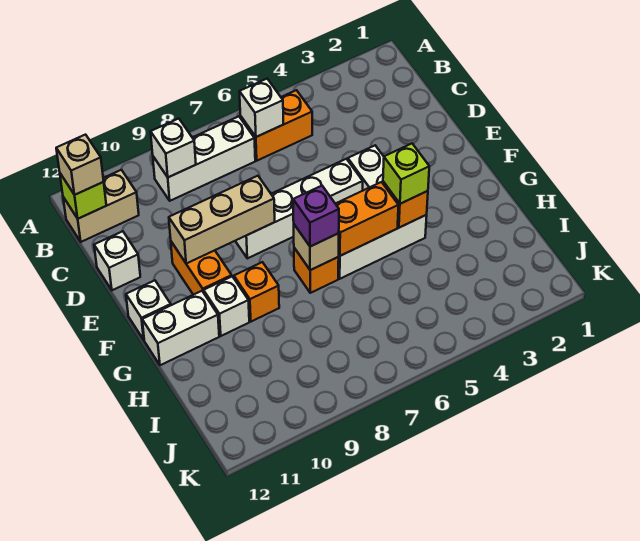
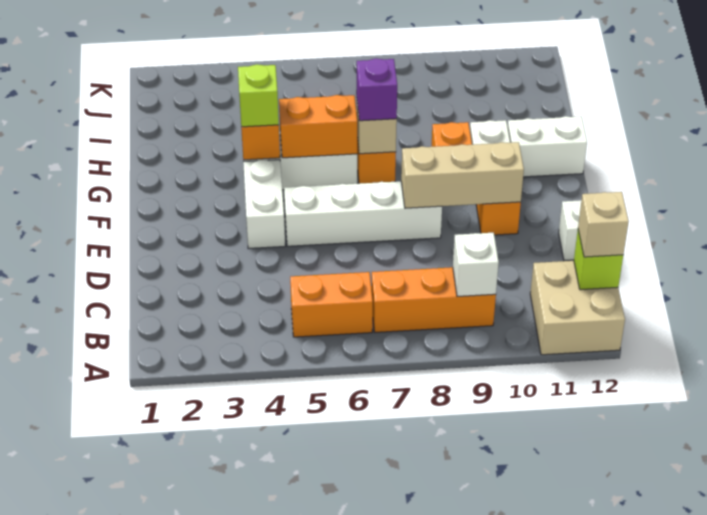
white brick B6 level 2 -> none
white brick B7:B9 level 1 -> orange brick B7:B9 level 1
tan brick B11:B12 level 1 -> tan brick A11:B12 level 1
white brick F12 level 1 -> none

